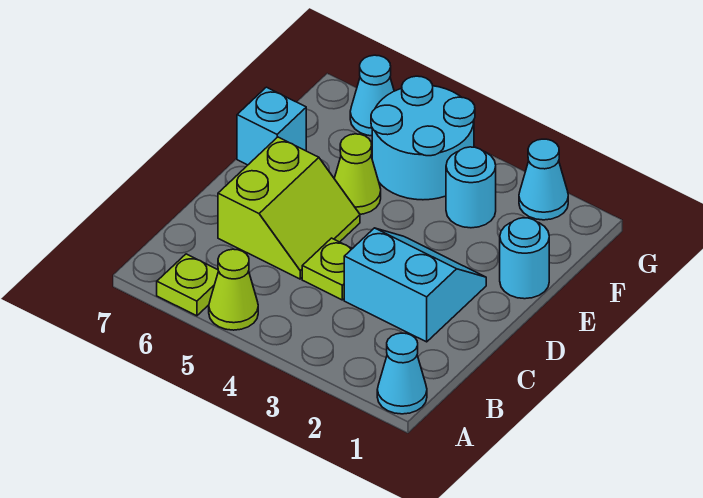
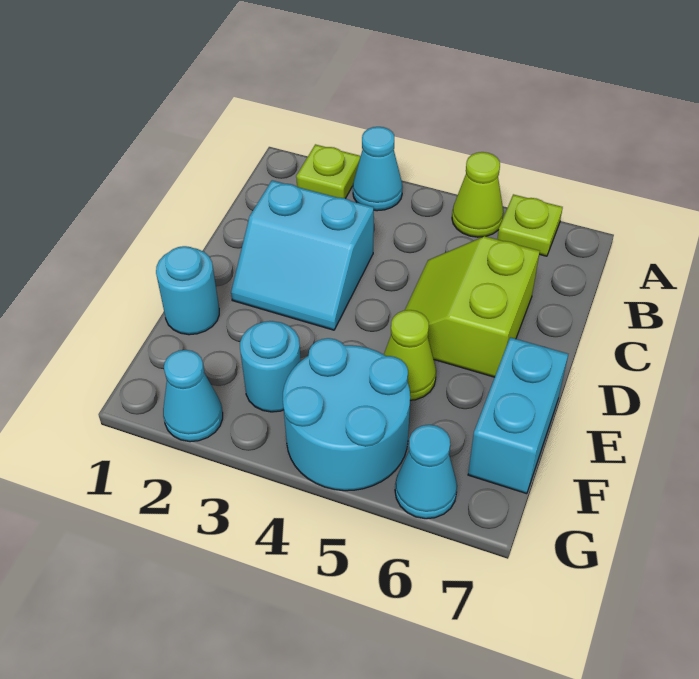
cyan cone A1 level 1 -> cyan cone A3 level 1
lime plate C4 level 1 -> lime plate A2 level 1
cyan brick E7 level 1 -> cyan brick E7:F7 level 1

